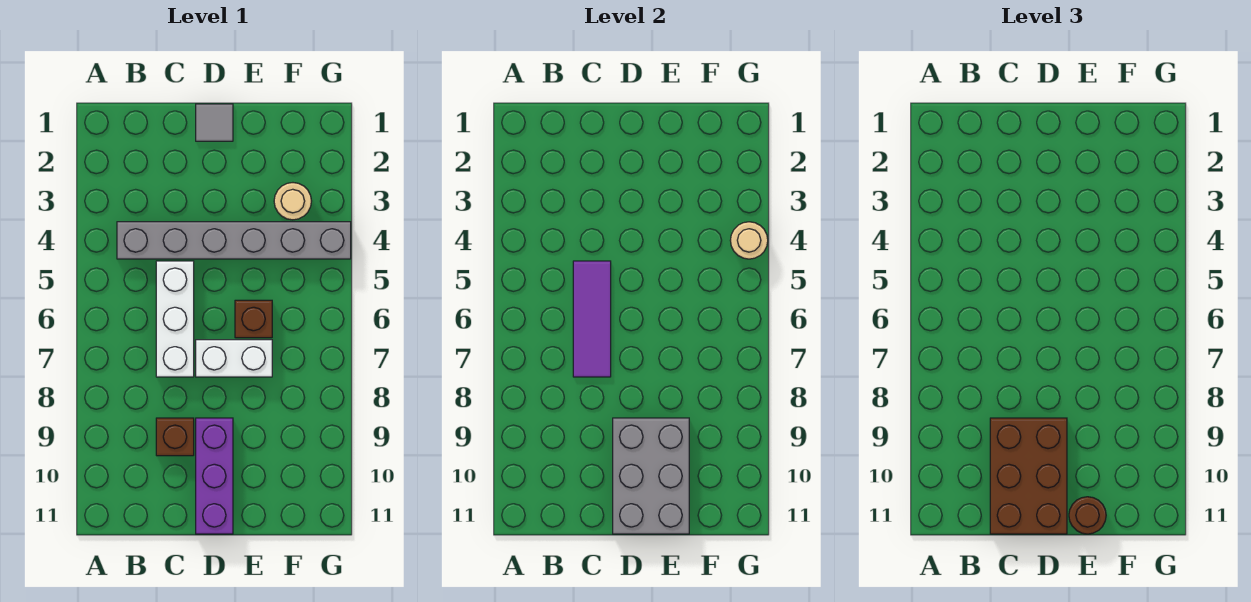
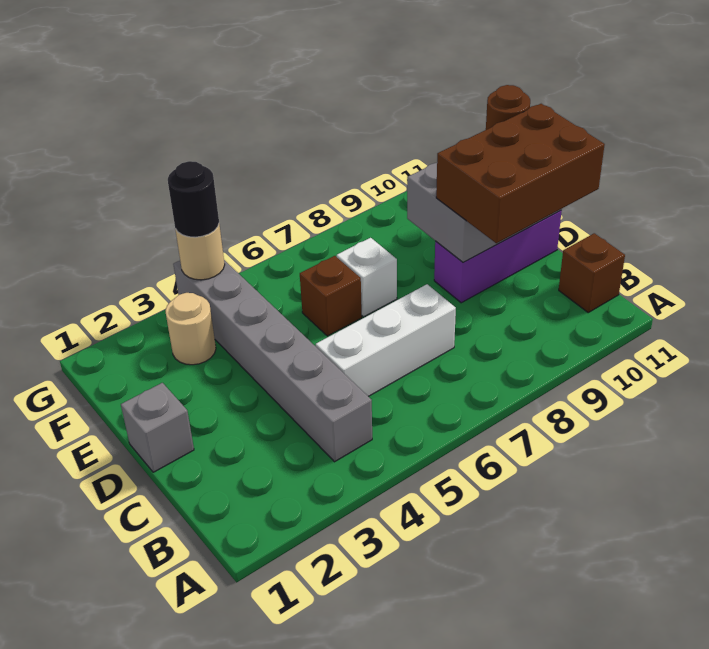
purple tile C5:C7 level 2 -> none
brown brick C9 level 1 -> brown brick B11 level 1
grey tile D1 level 1 -> grey brick D1 level 1
white brick D7:E7 level 1 -> white brick E7 level 1
none -> black round brick G4 level 3

